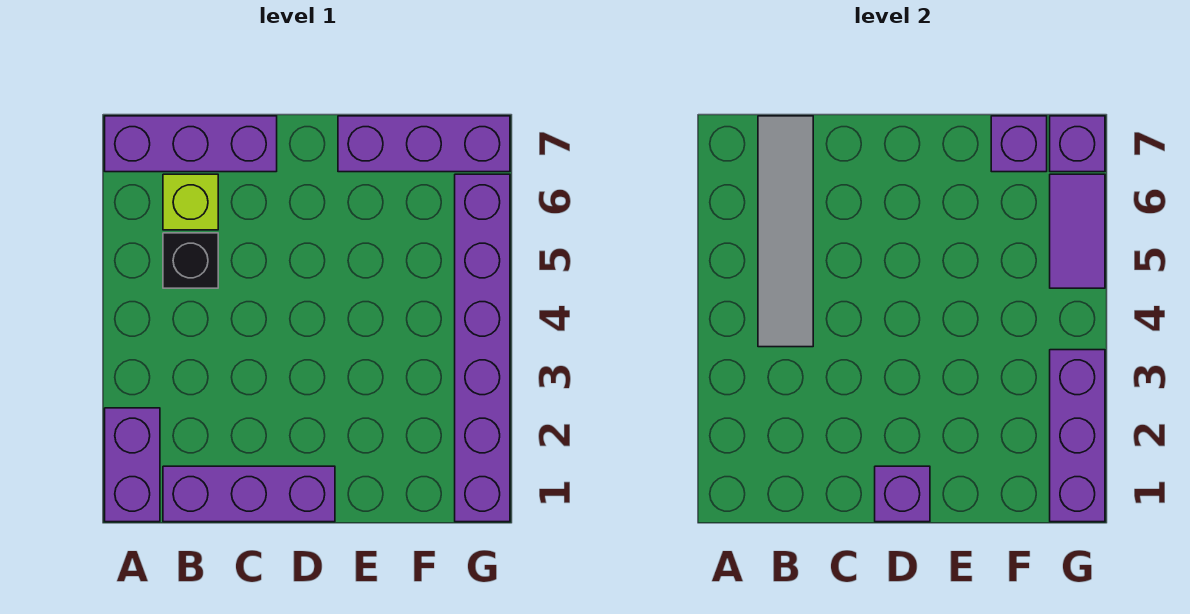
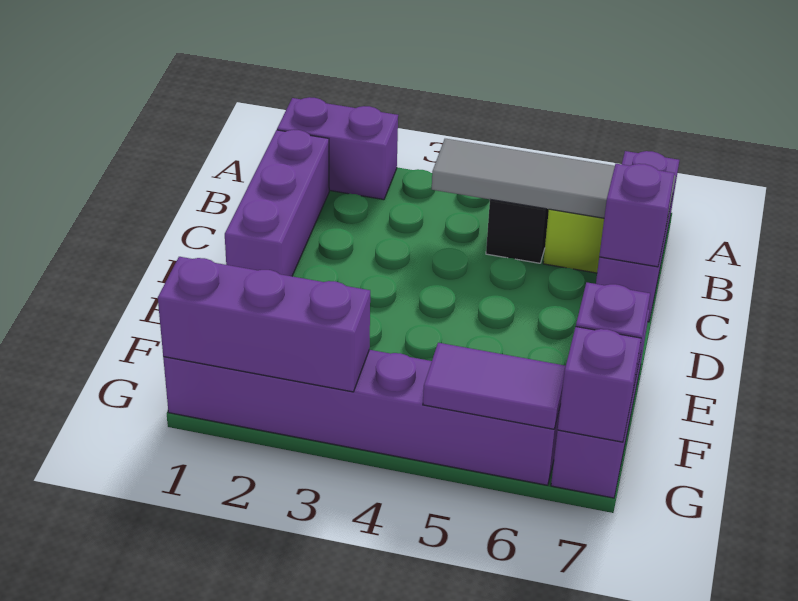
purple brick D1 level 2 -> purple brick C7 level 2

